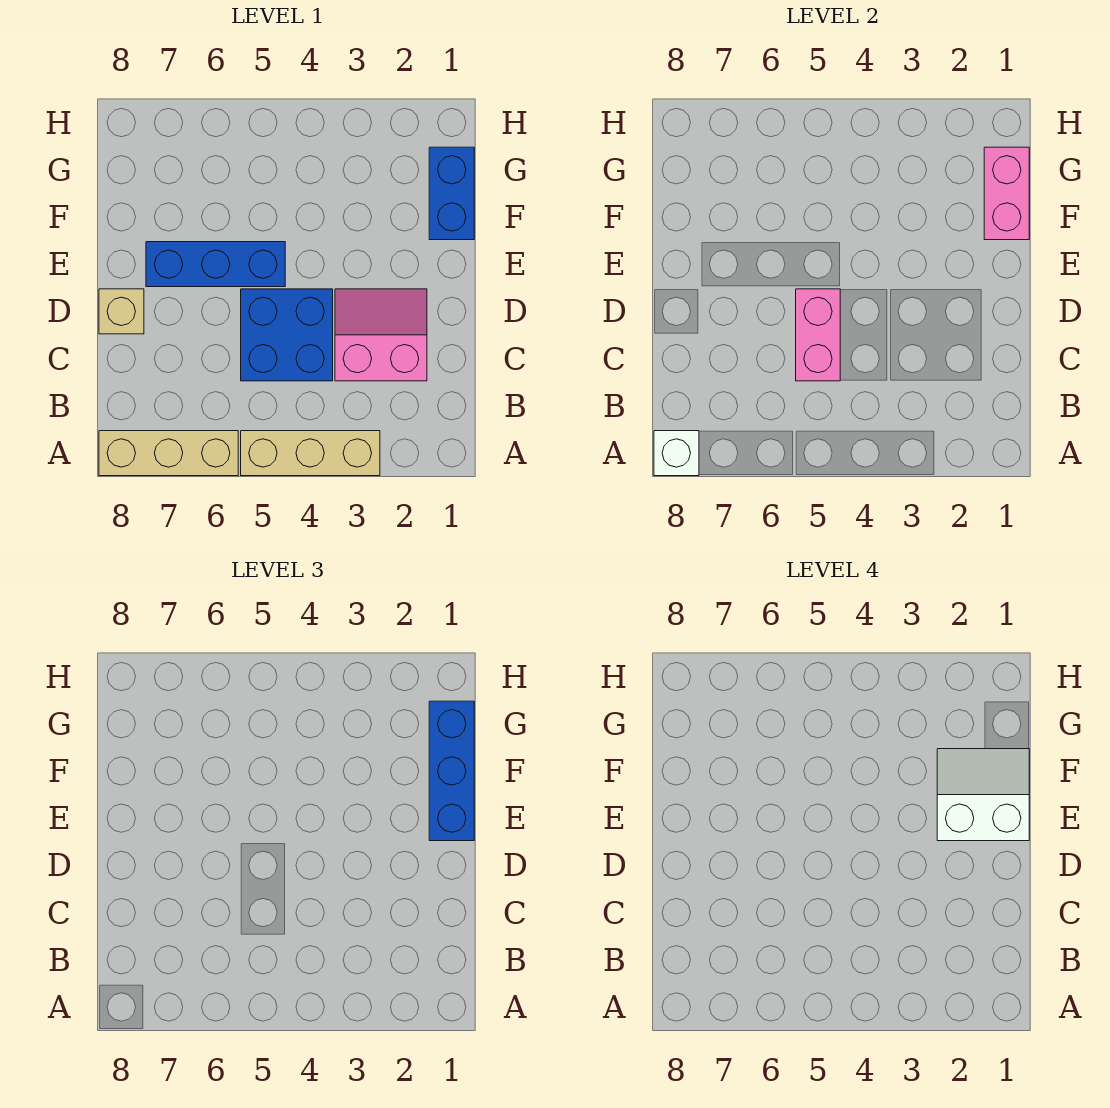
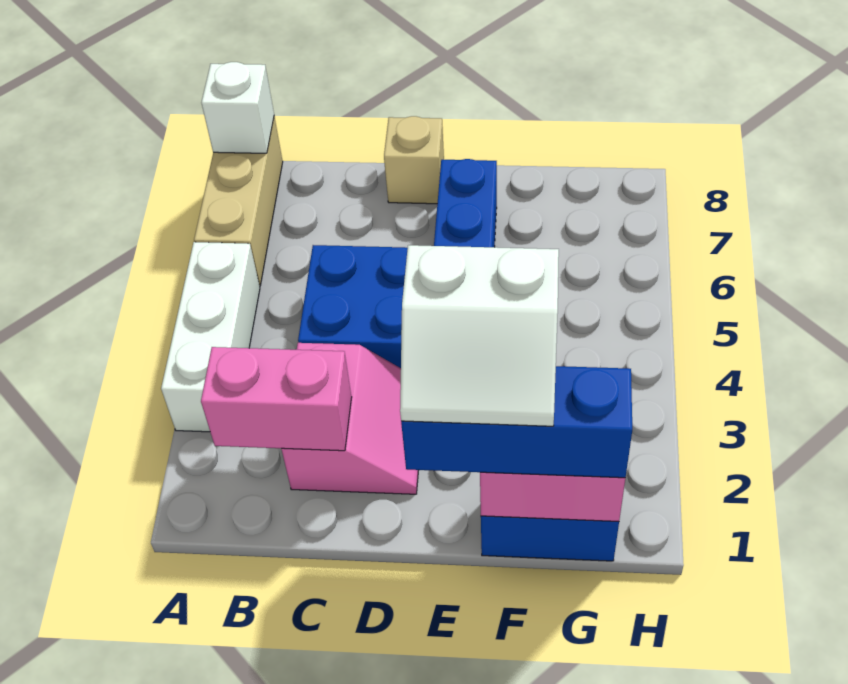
tan brick A3:A5 level 1 -> white brick A3:A5 level 1
pink brick C5:D5 level 2 -> pink brick B2:C2 level 2
white slope E1:F2 level 4 top E -> white slope E1:F2 level 4 top 2

